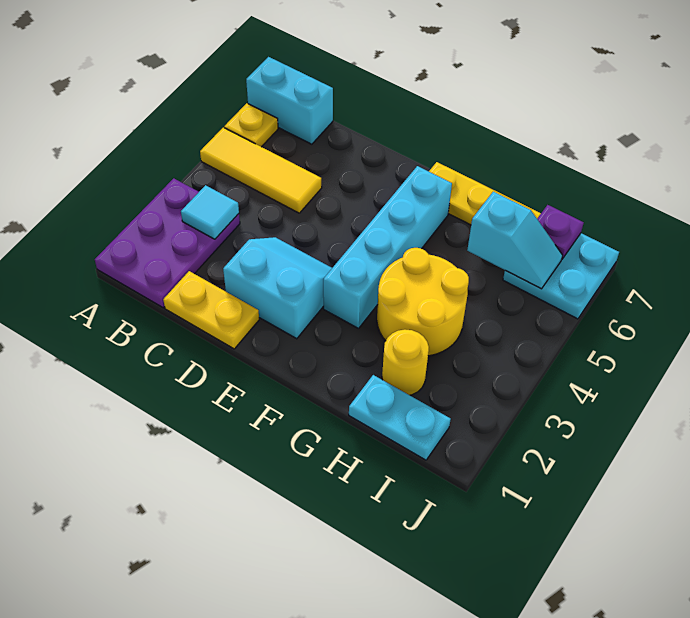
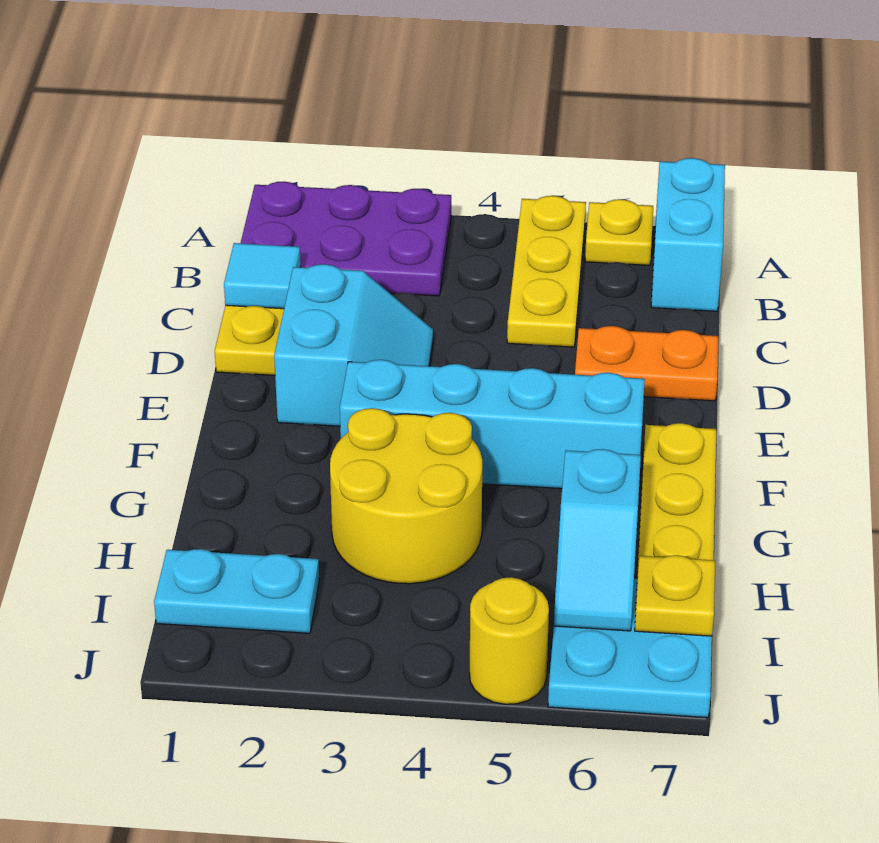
yellow tile A5:C5 level 1 -> yellow plate A5:C5 level 1
cyan tile B3 level 2 -> cyan tile C1 level 2
none -> orange plate D6:D7 level 1
cyan plate H1:I1 level 1 -> cyan plate I1:I2 level 1
yellow round brick H2 level 1 -> yellow round brick J5 level 1
purple plate I7 level 2 -> yellow plate I7 level 2

